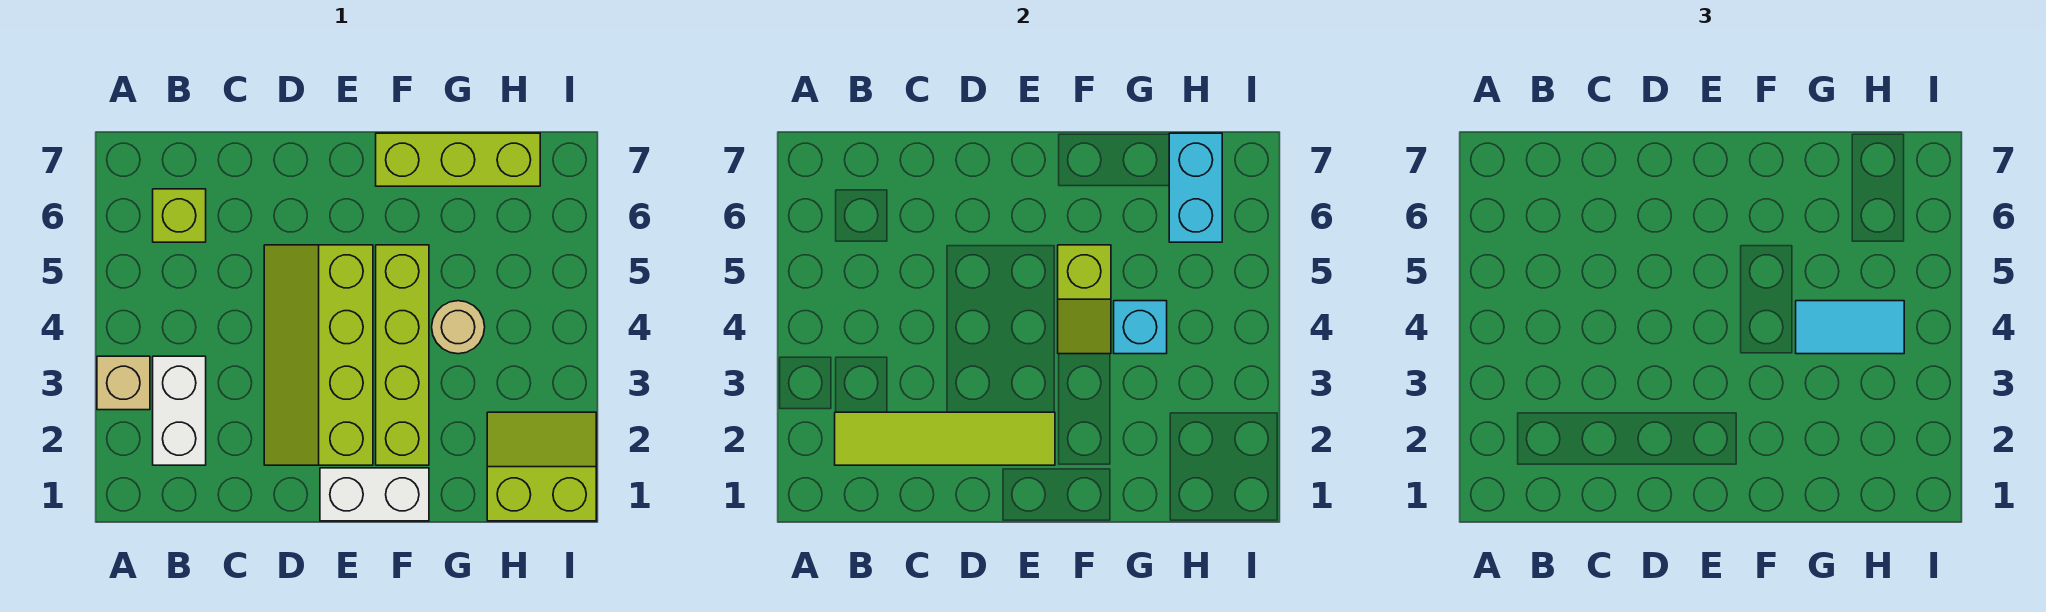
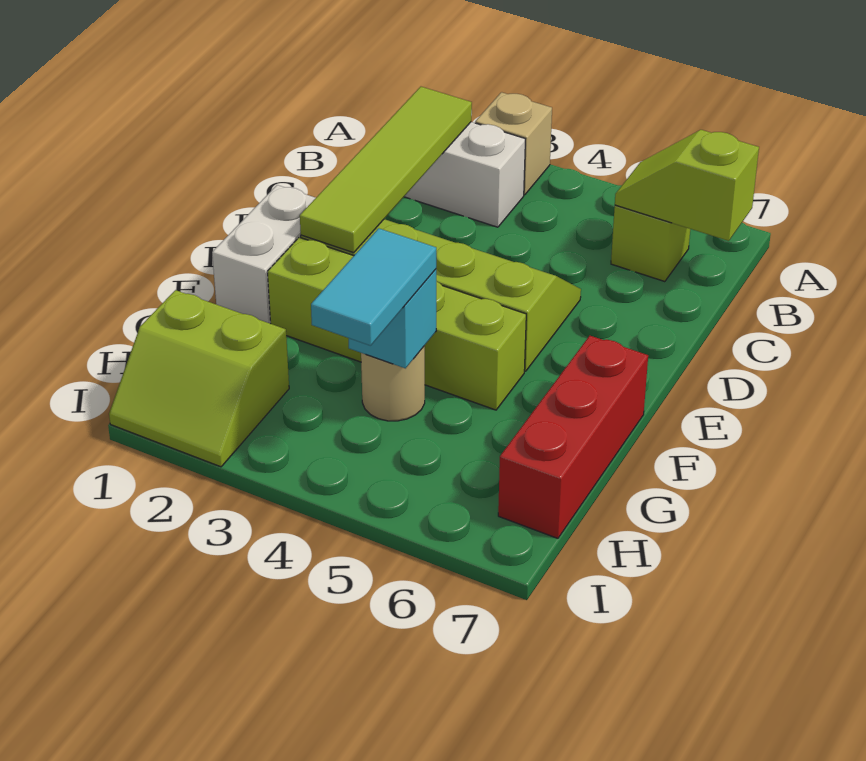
lime slope F4:F5 level 2 top 5 -> lime slope B6:B7 level 2 top 7
lime brick F7:H7 level 1 -> red brick F7:H7 level 1
lime slope H1:I2 level 1 top 1 -> lime slope H1:I2 level 1 top H
cyan brick H6:H7 level 2 -> none

